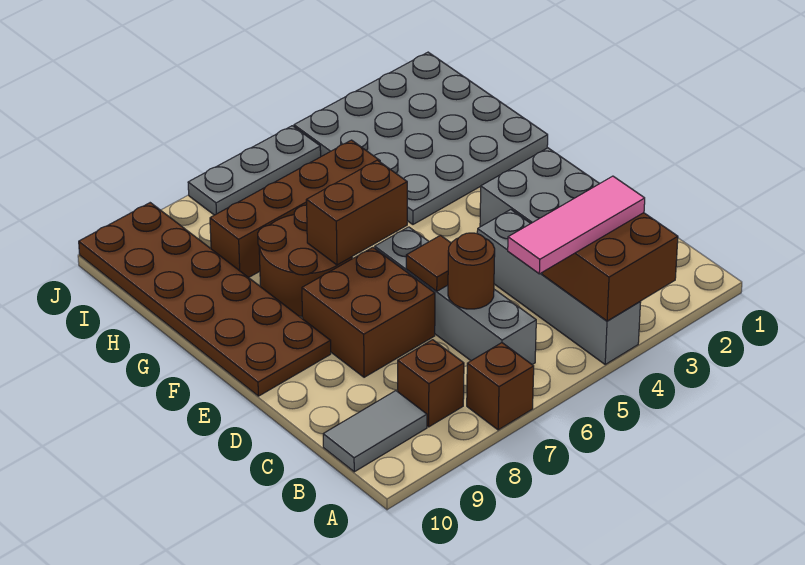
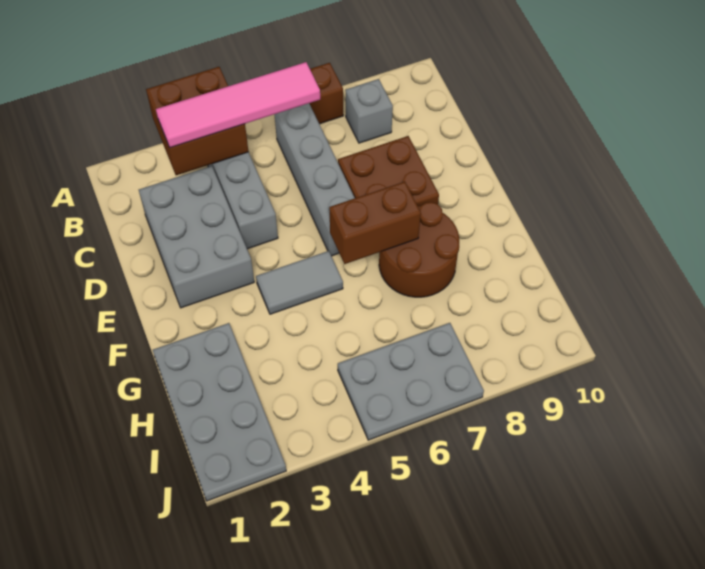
pink tile B3:B5 level 3 -> pink tile B3:B6 level 3
brown brick B8 level 1 -> grey brick B8 level 1
grey tile B9:B10 level 1 -> grey tile F4:F5 level 1
brown round brick C6 level 2 -> none
brown tile D6 level 2 -> none
brown plate E9:J10 level 1 -> none
grey plate G1:J4 level 1 -> grey plate G1:J2 level 1
brown brick H5:H8 level 1 -> none
grey plate J5:J7 level 1 -> grey plate I5:J7 level 1

